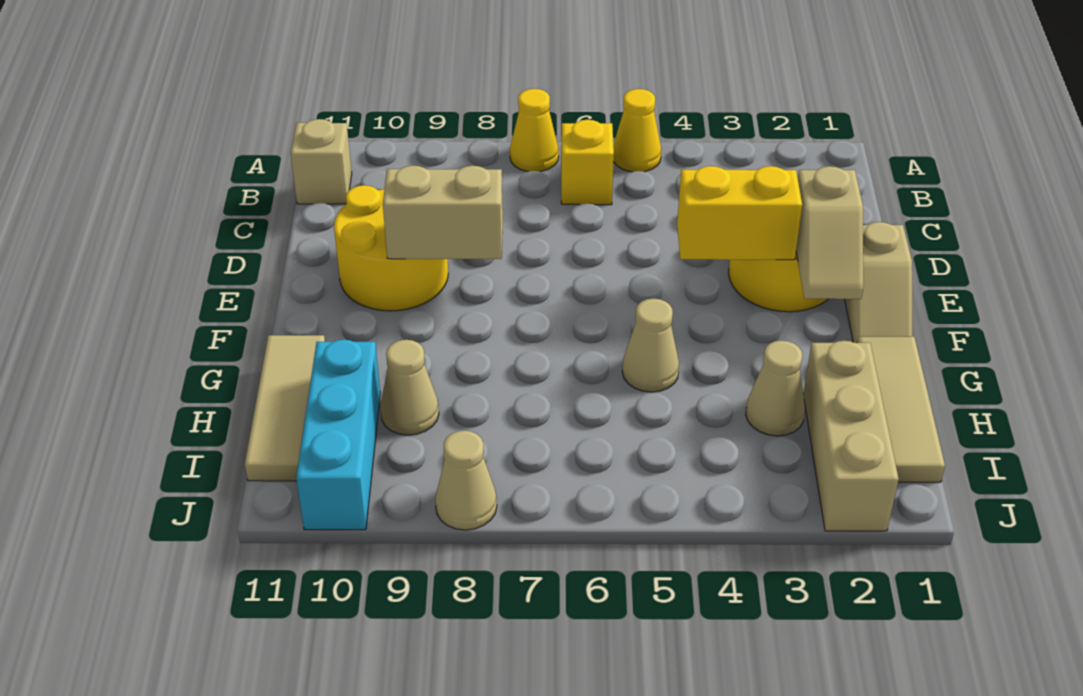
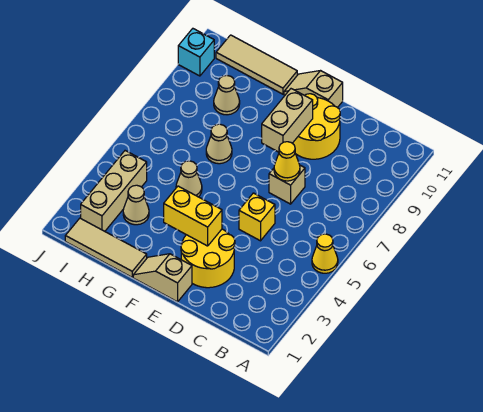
yellow cone A7 level 1 -> yellow cone D7 level 2
yellow brick B6 level 1 -> yellow brick D5 level 1
tan brick B11 level 1 -> tan brick D7 level 1
tan slope E2:F2 level 2 top E -> tan slope E11:F11 level 1 top E
yellow brick E3:E4 level 2 -> yellow brick E3:F3 level 2
tan brick H2:J2 level 1 -> tan brick I2:I4 level 1
cyan brick H10:J10 level 1 -> cyan brick J10 level 1
tan cone J8 level 1 -> tan cone G7 level 1

